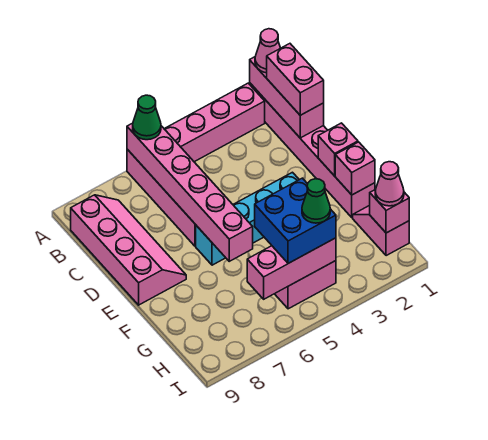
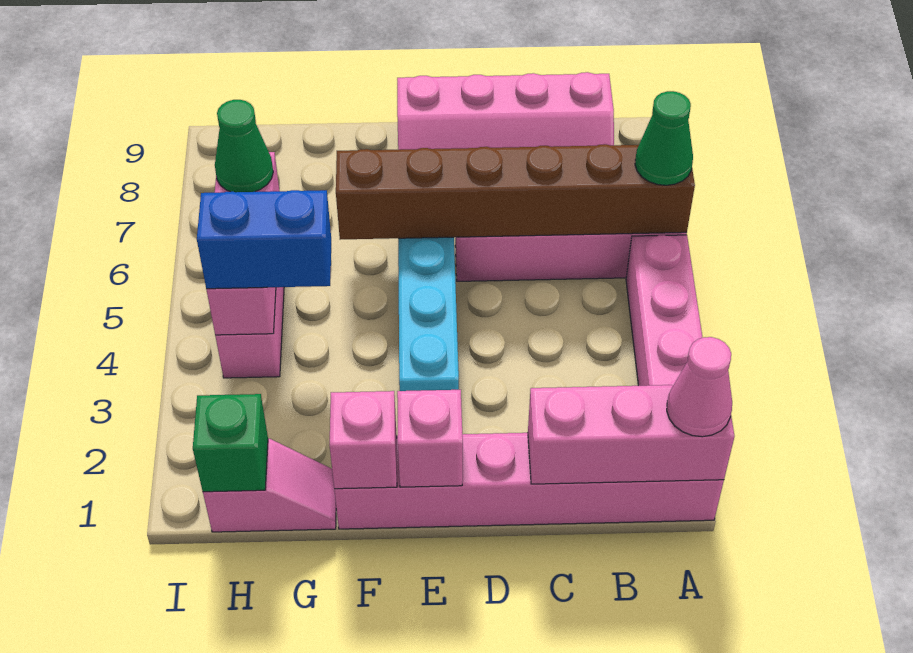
pink brick A6:F6 level 2 -> brown brick A6:F6 level 2
pink brick B1:C1 level 3 -> none
blue brick G4:H5 level 3 -> blue brick G4:H4 level 3
pink brick H1 level 2 -> green brick H1 level 2
pink cone H1 level 3 -> none
green cone H4 level 4 -> green cone H6 level 3

